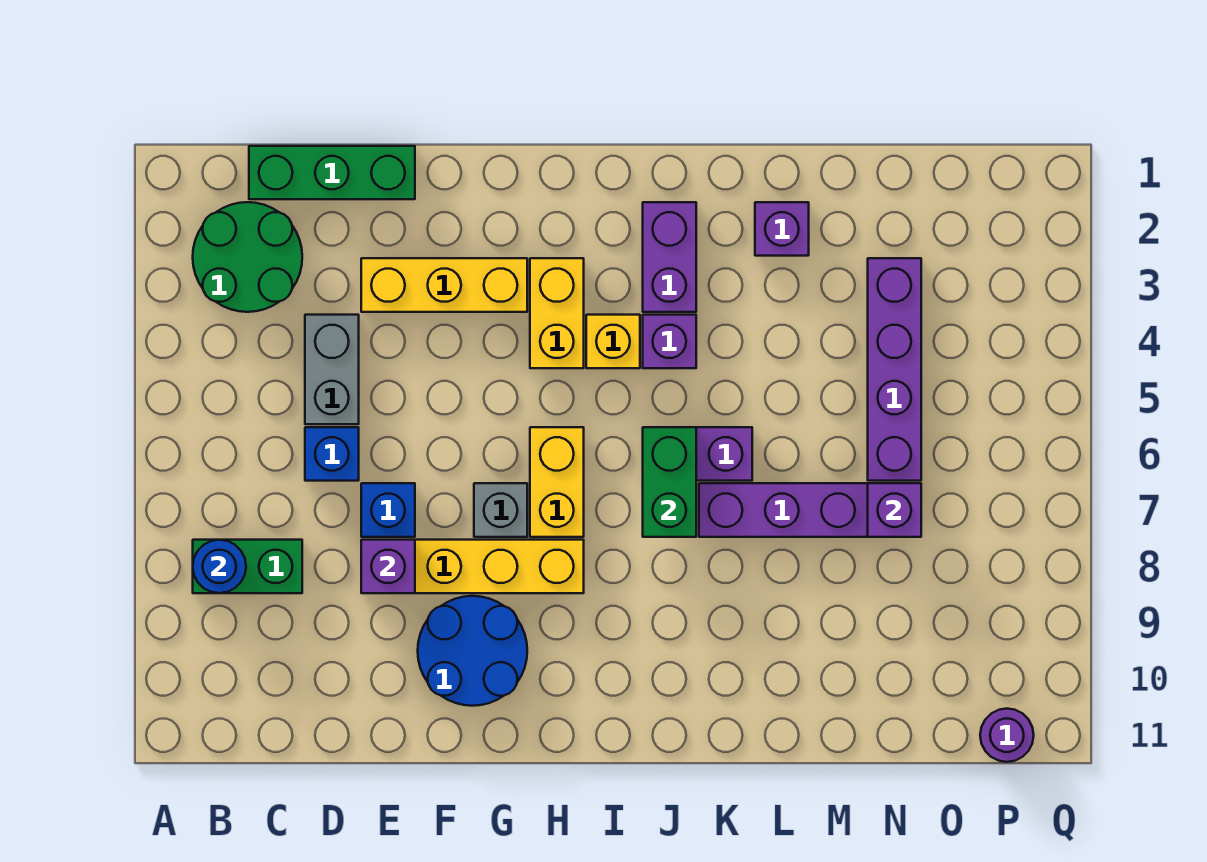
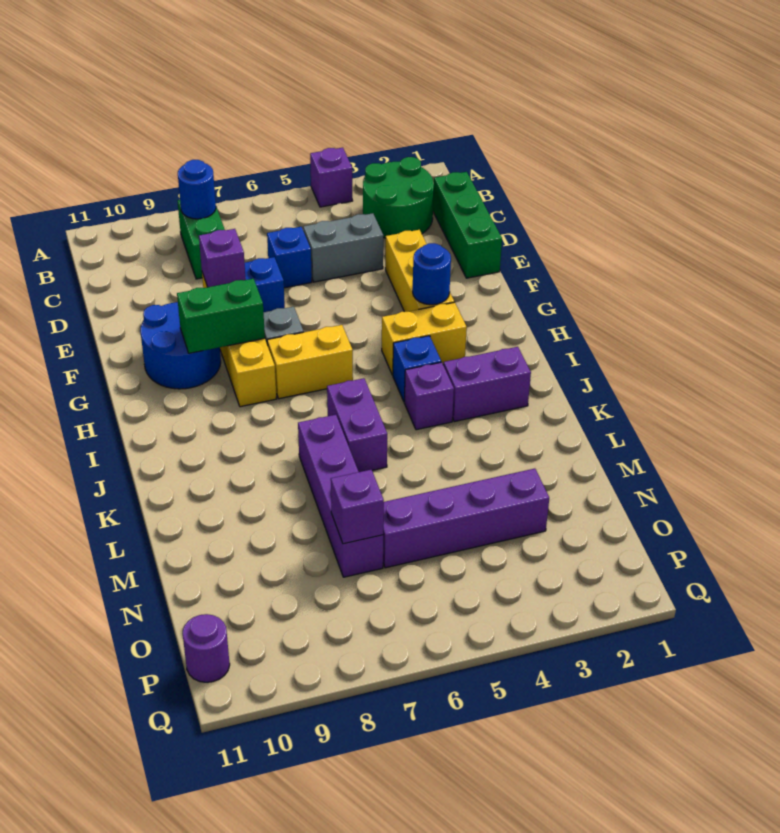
none -> blue round brick G3 level 2
yellow brick I4 level 1 -> blue brick I4 level 1
green brick J6:J7 level 2 -> green brick G8:G9 level 2
purple brick L2 level 1 -> purple brick A4 level 1

